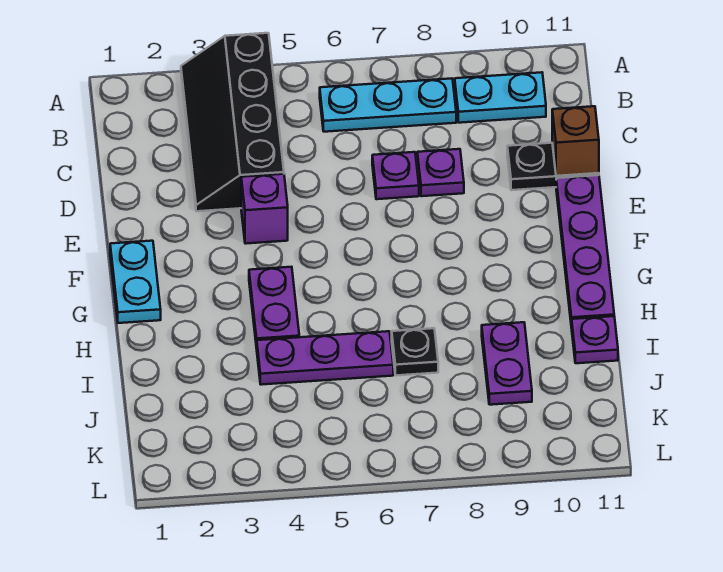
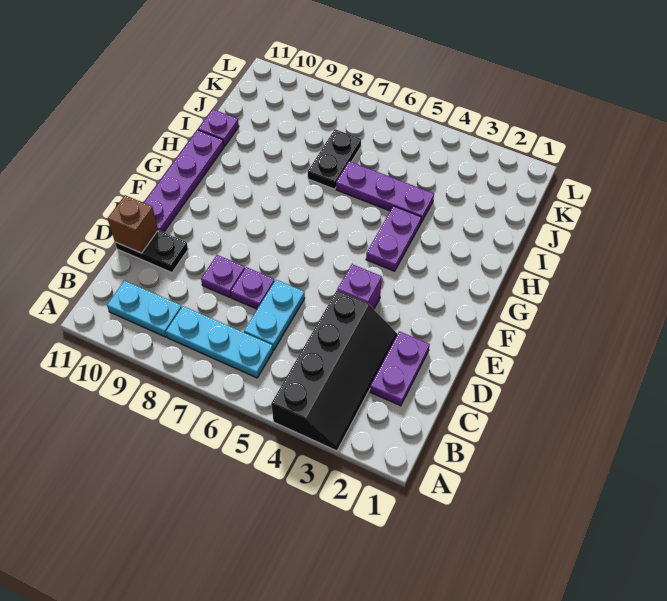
cyan plate F1:G1 level 1 -> cyan plate C6:D6 level 1
black plate I7 level 1 -> black plate I7:J7 level 1
purple plate I9:J9 level 1 -> purple plate C2:D2 level 1

